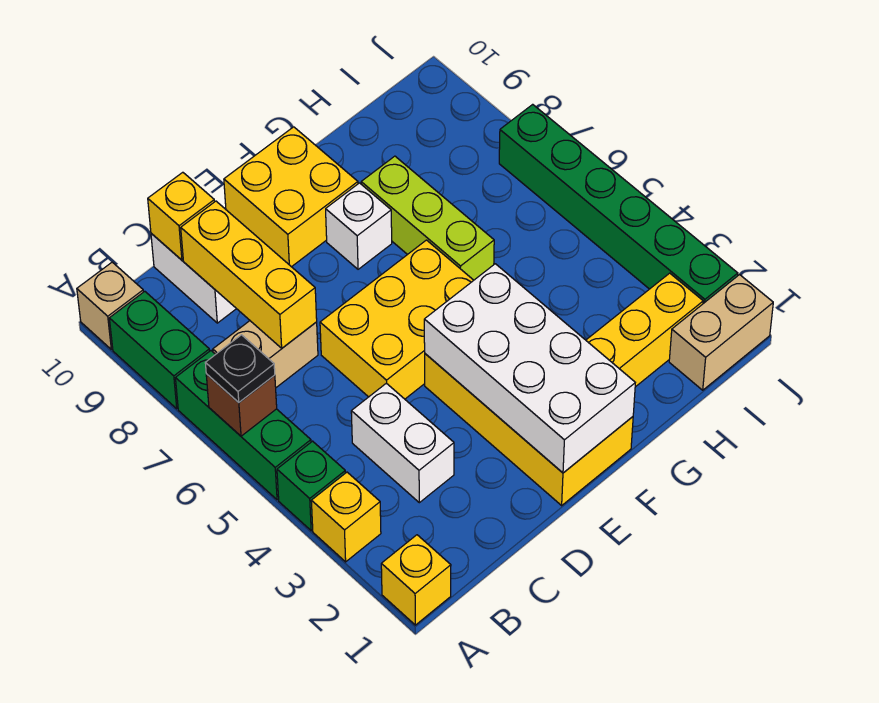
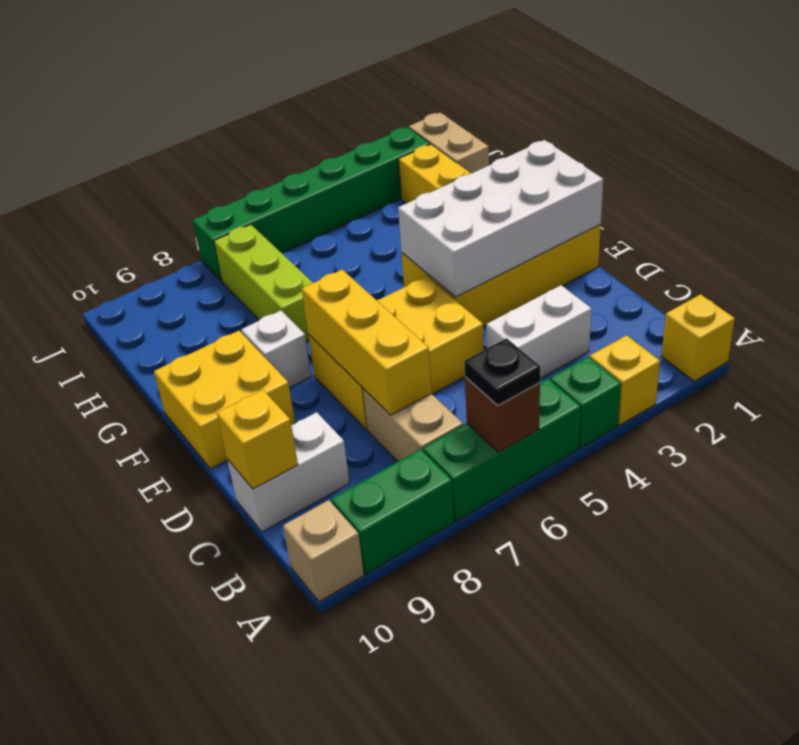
yellow brick C7:C9 level 2 -> yellow brick C7:E7 level 2
yellow brick D5:F6 level 1 -> yellow brick D5:E7 level 1
lime brick G6:G8 level 1 -> lime brick G7:I7 level 1

